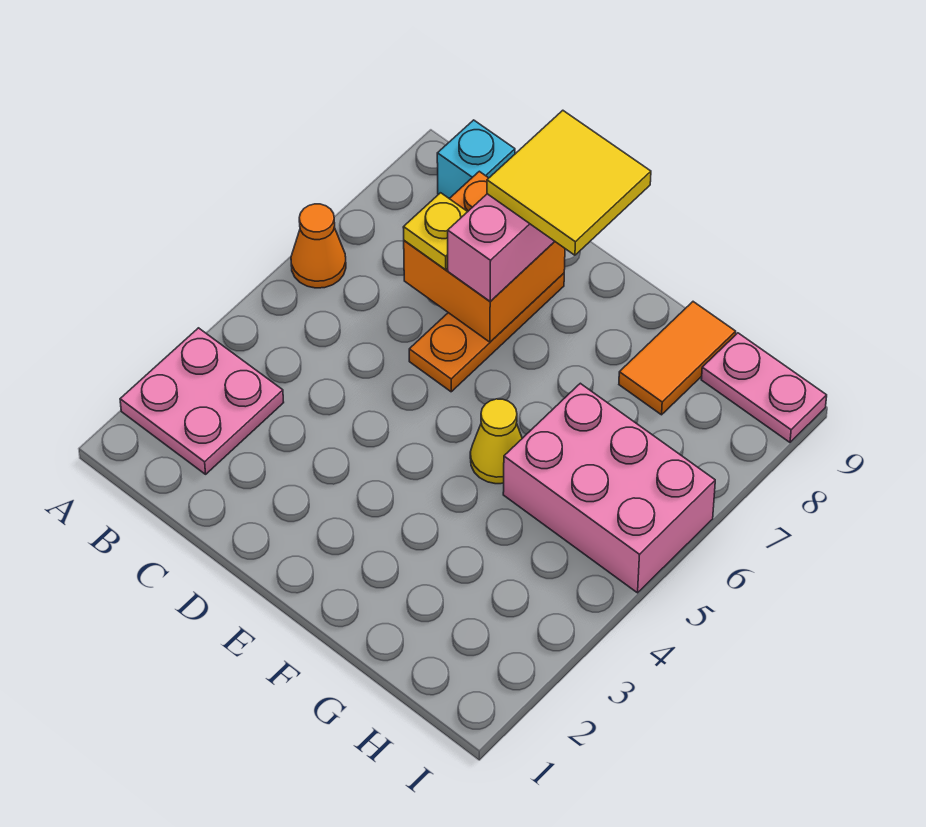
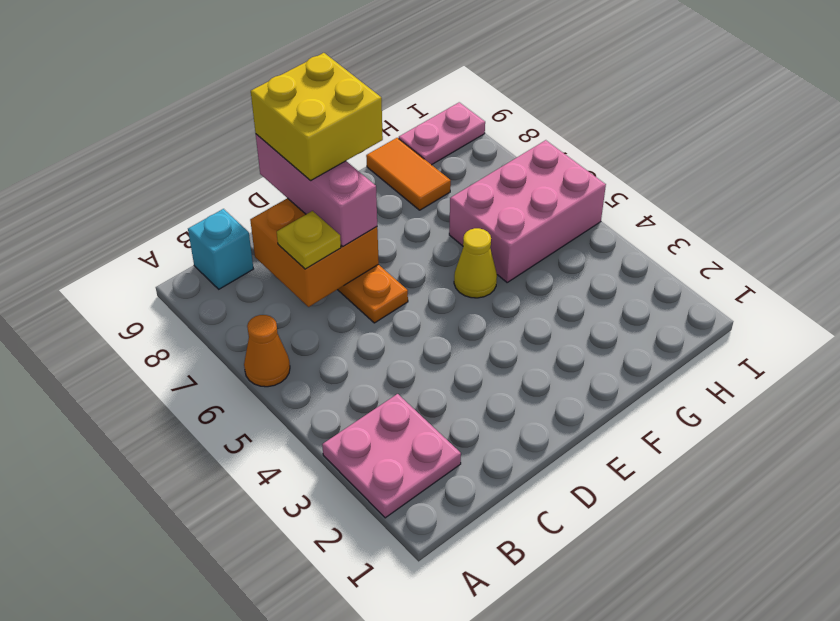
yellow tile D8:E9 level 4 -> yellow brick D8:E9 level 4

